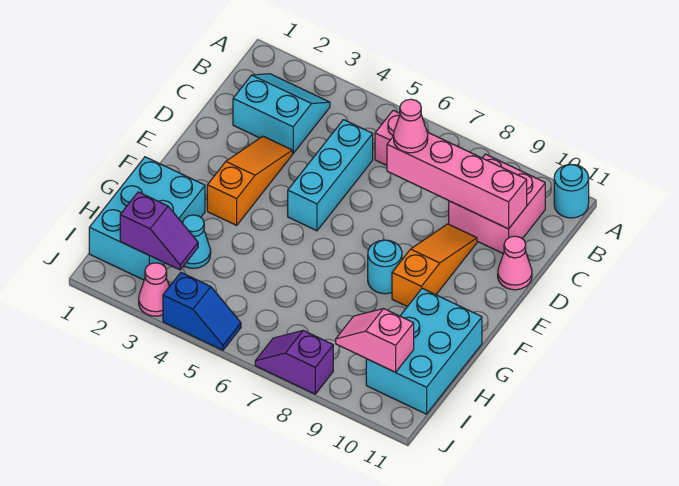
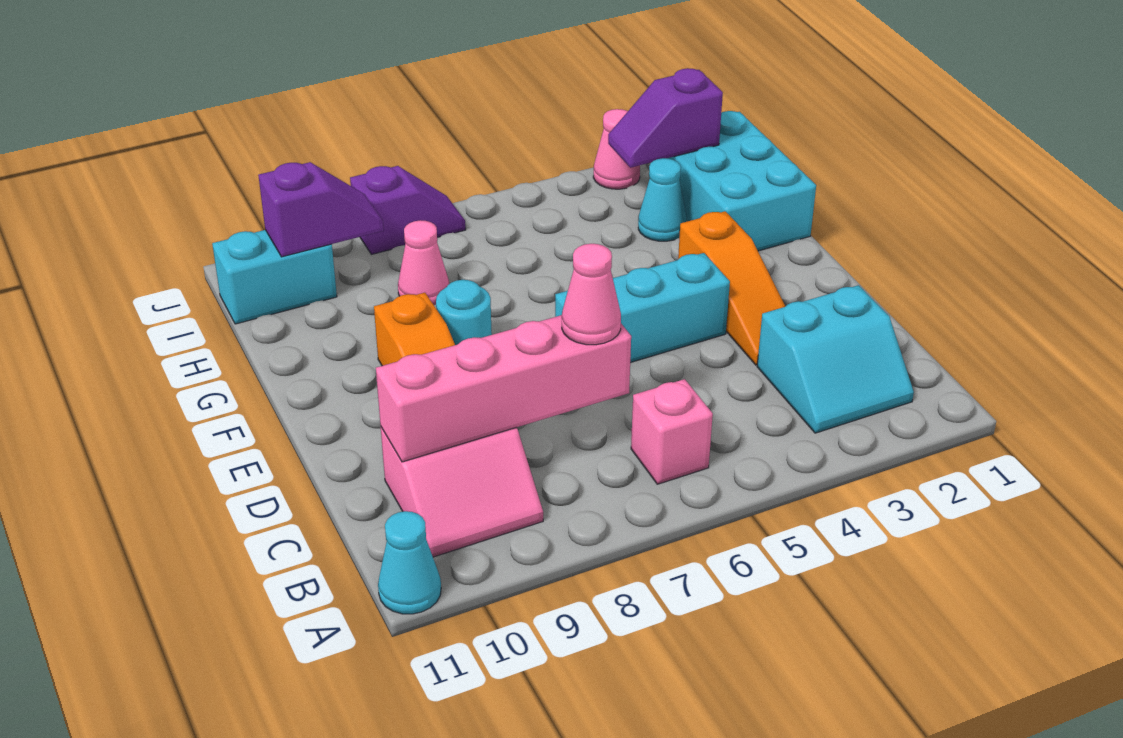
cyan round brick A11 level 1 -> cyan cone A11 level 1
pink brick B9:C10 level 1 -> pink slope B9:C10 level 1 top C
cyan brick C5:E5 level 1 -> cyan brick E4:E6 level 1
pink cone D11 level 1 -> pink cone H8 level 1
cyan brick G10:I11 level 1 -> cyan brick I10:I11 level 1
pink slope I9:I10 level 2 top 10 -> purple slope I9:I10 level 2 top 10
blue slope J4:J5 level 1 top 4 -> none

